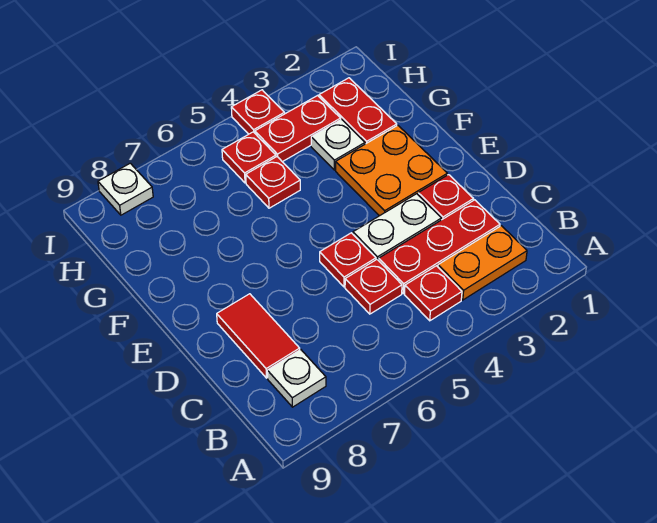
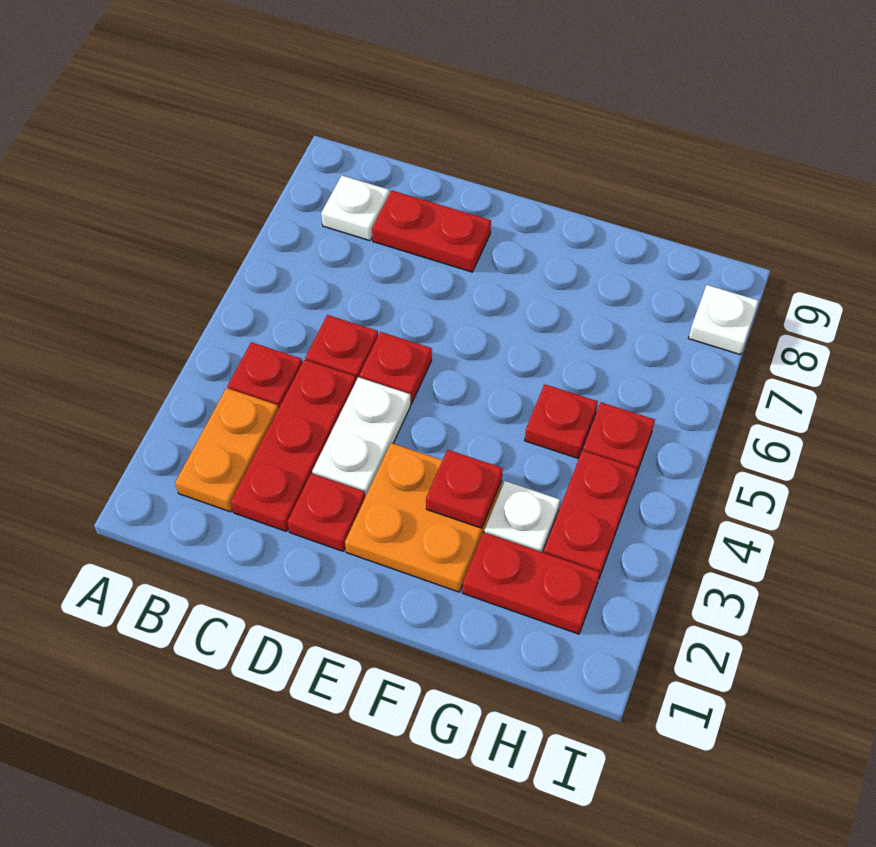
red tile C8:D8 level 1 -> red plate C8:D8 level 1
red plate I4 level 1 -> red plate F3 level 2

